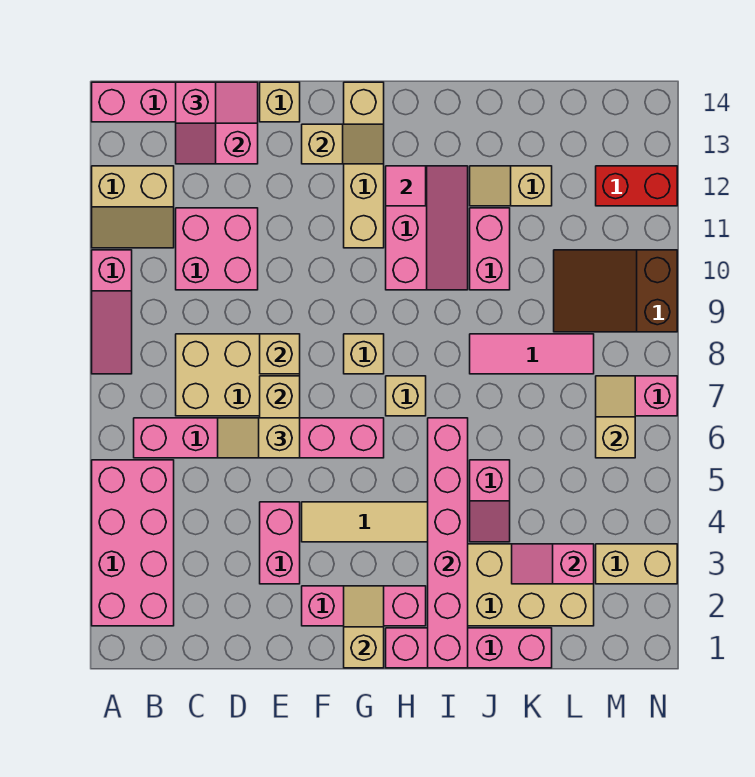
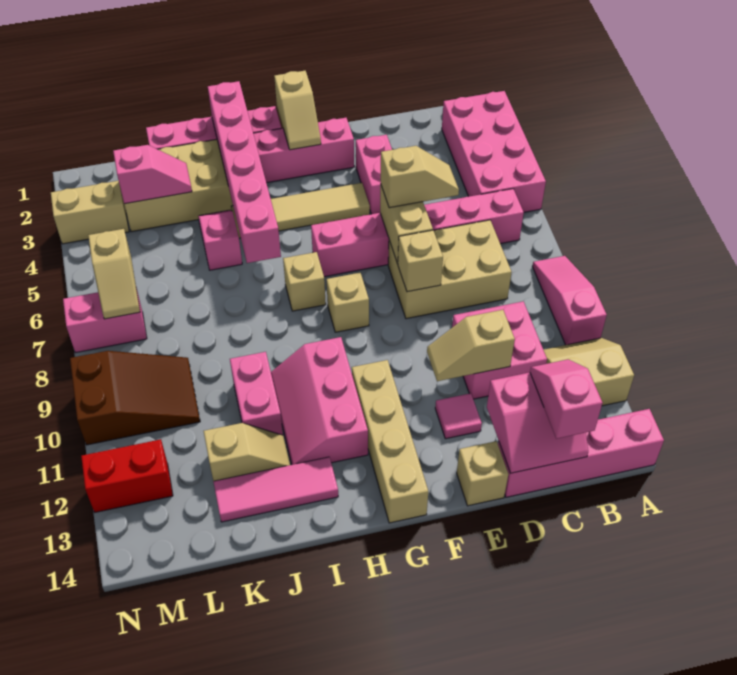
tan slope F13:G13 level 2 top F -> tan slope D11:E11 level 2 top D
pink tile H12 level 2 -> pink tile E12 level 1
pink tile J8:L8 level 1 -> pink tile I13:K13 level 1

